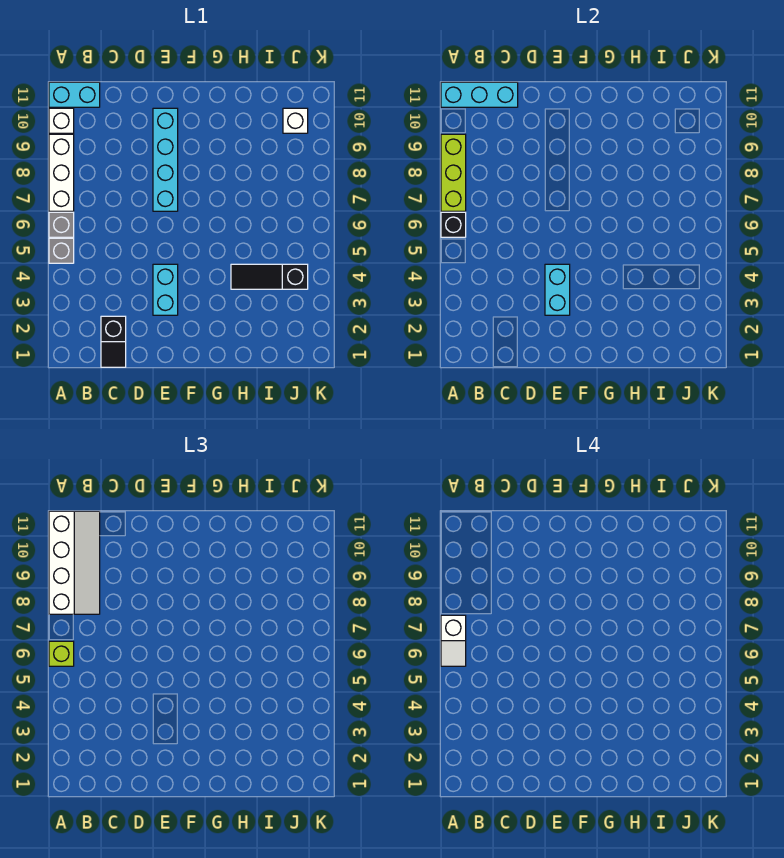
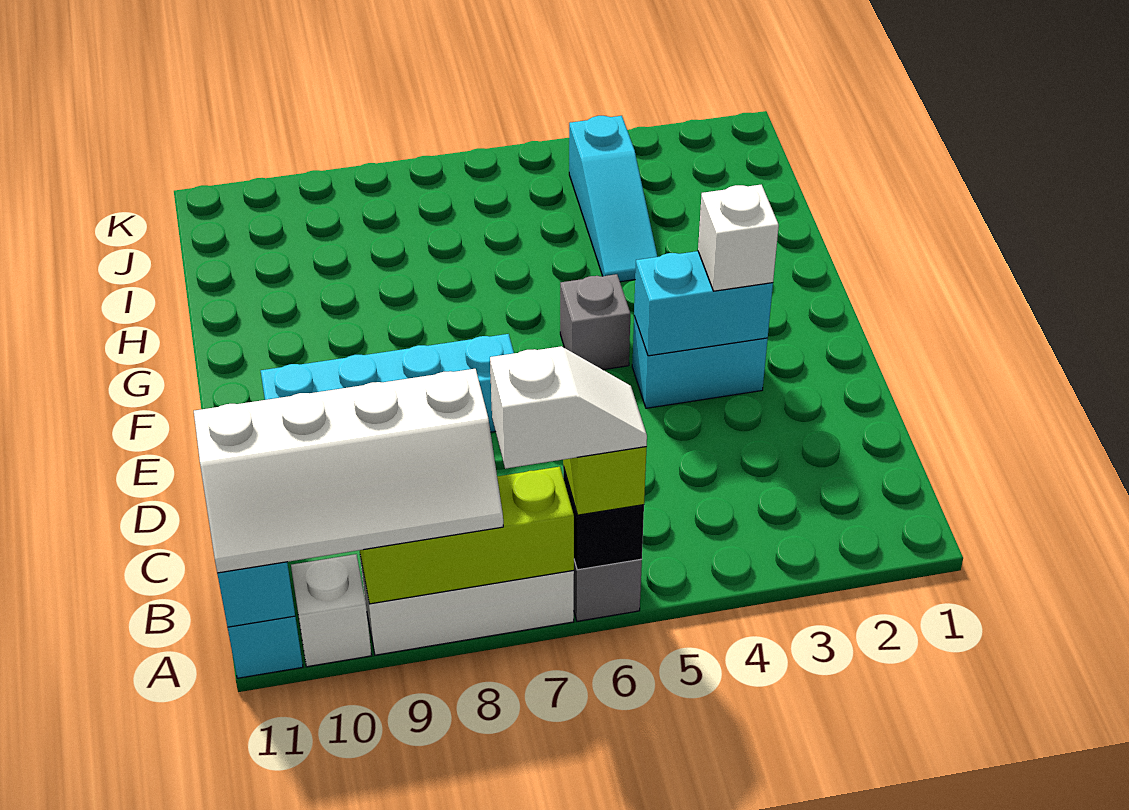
grey brick A5 level 1 -> grey brick F5 level 1
white slope A8:B11 level 3 top A -> white slope A8:B11 level 3 top B
black slope C1:C2 level 1 top 2 -> none
black slope H4:J4 level 1 top J -> cyan slope H4:J4 level 1 top J
white brick J10 level 1 -> white brick E3 level 3

